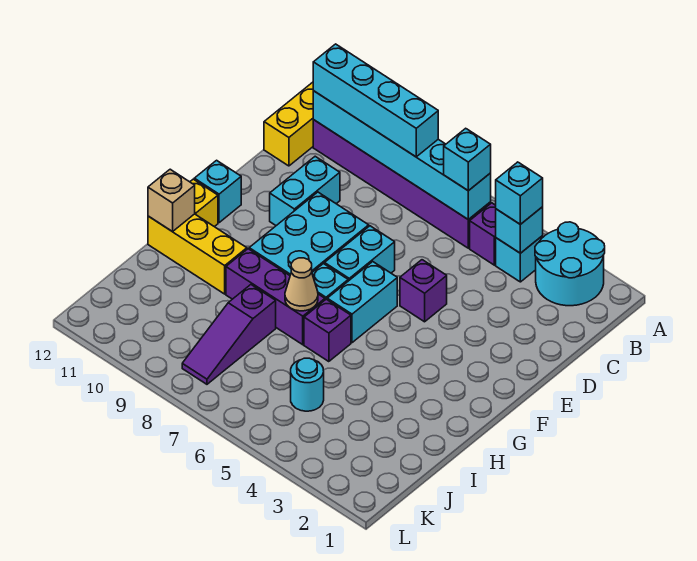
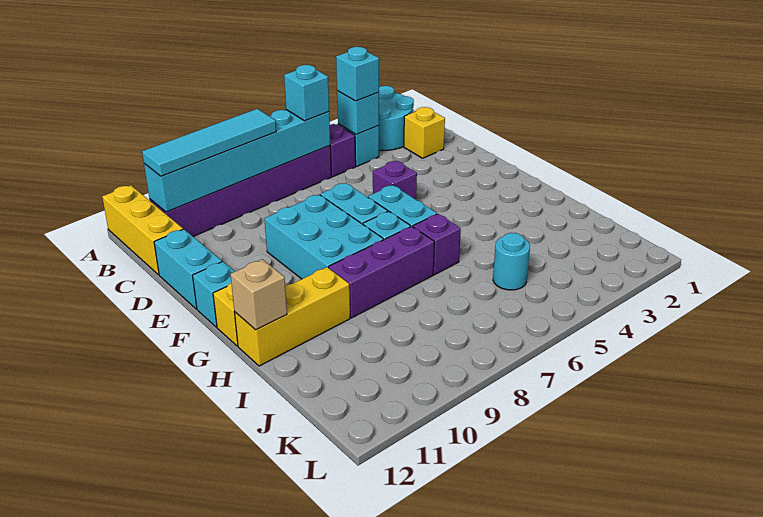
cyan brick B8:B11 level 3 -> cyan tile B8:B11 level 3
none -> yellow brick C2 level 1
cyan brick D10:E10 level 1 -> cyan brick D12:E12 level 1
tan cone H7 level 2 -> none
purple slope I8:K8 level 1 top I -> none

